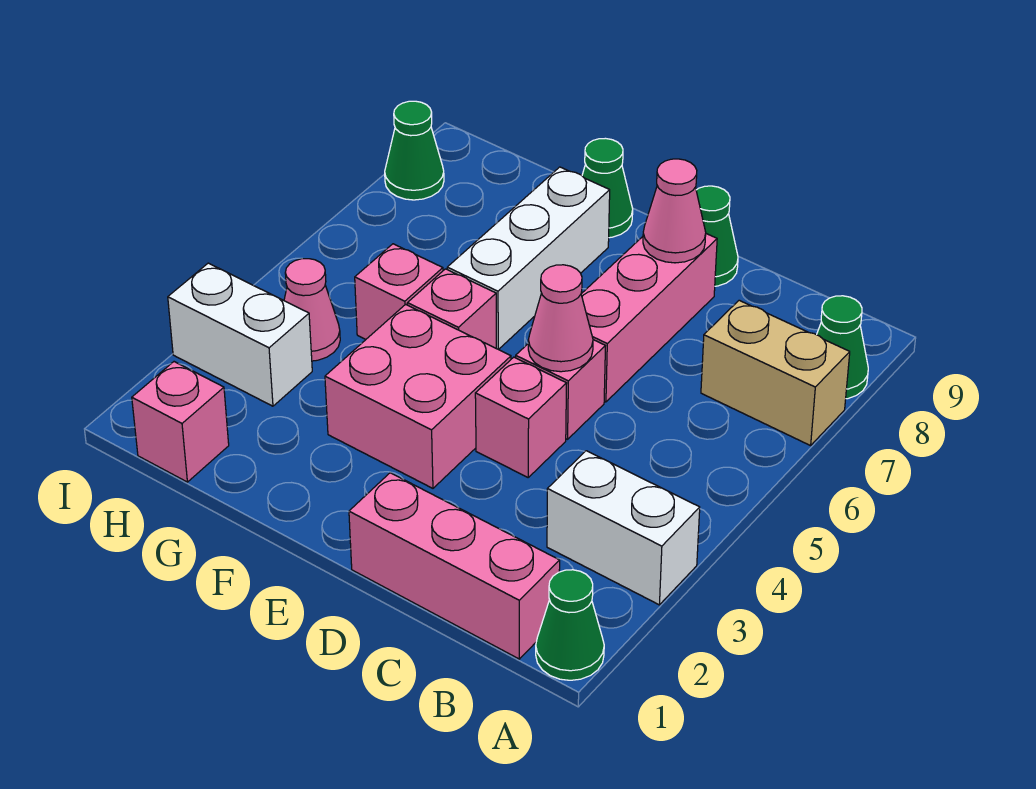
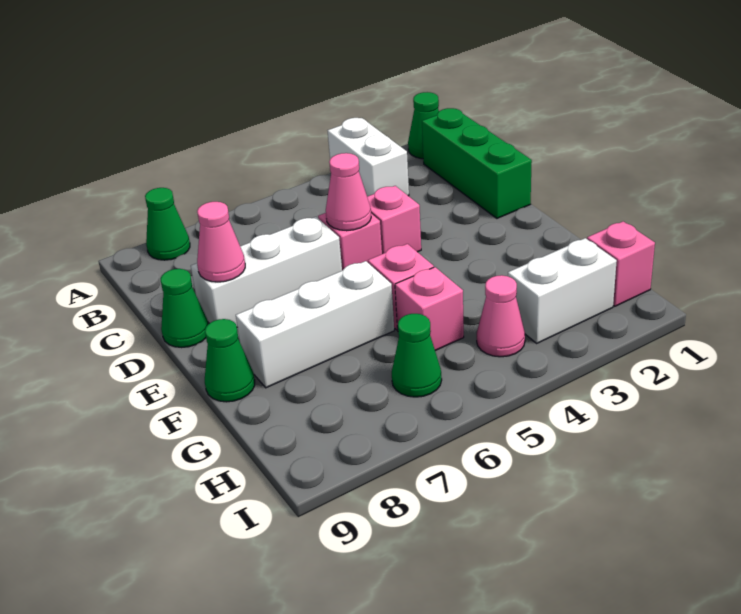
tan brick A7:B7 level 1 -> none
pink brick B1:D1 level 1 -> green brick B1:D1 level 1
pink brick D6:D8 level 1 -> white brick D6:D8 level 1
pink brick E3:F4 level 1 -> none
white brick H3:I3 level 1 -> white brick H2:H3 level 1
green cone I8 level 1 -> green cone H6 level 1

